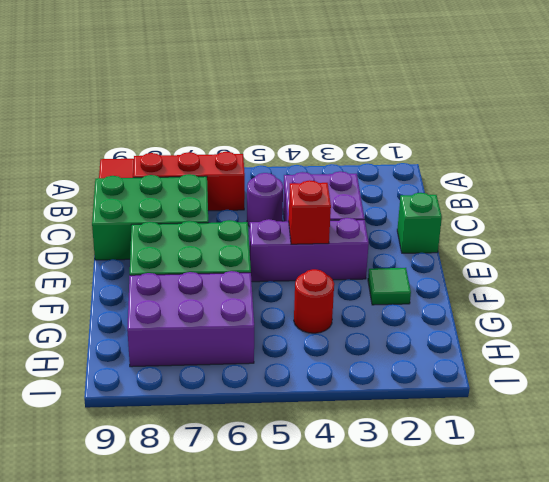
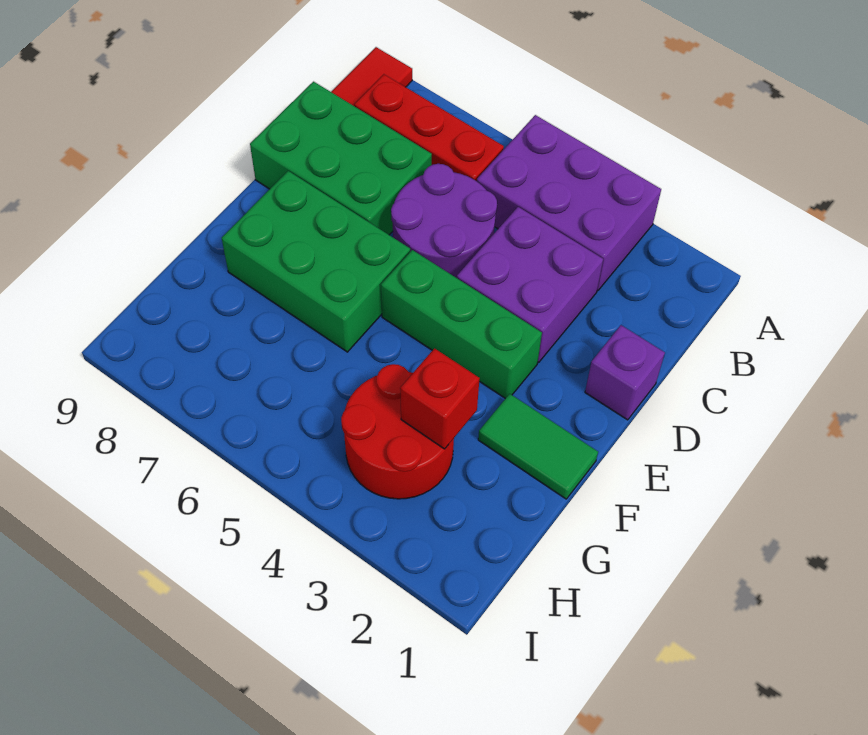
purple round brick C5 level 1 -> purple round brick C5:D6 level 1
green brick D1 level 1 -> purple brick D1 level 1
purple brick E3:E5 level 1 -> green brick E3:E5 level 1
red brick E4 level 2 -> red brick G3 level 2
green tile F2 level 1 -> green tile F1:F2 level 1
red round brick G4 level 1 -> red round brick G3:H4 level 1
purple brick G6:H8 level 1 -> purple brick A3:B5 level 1

